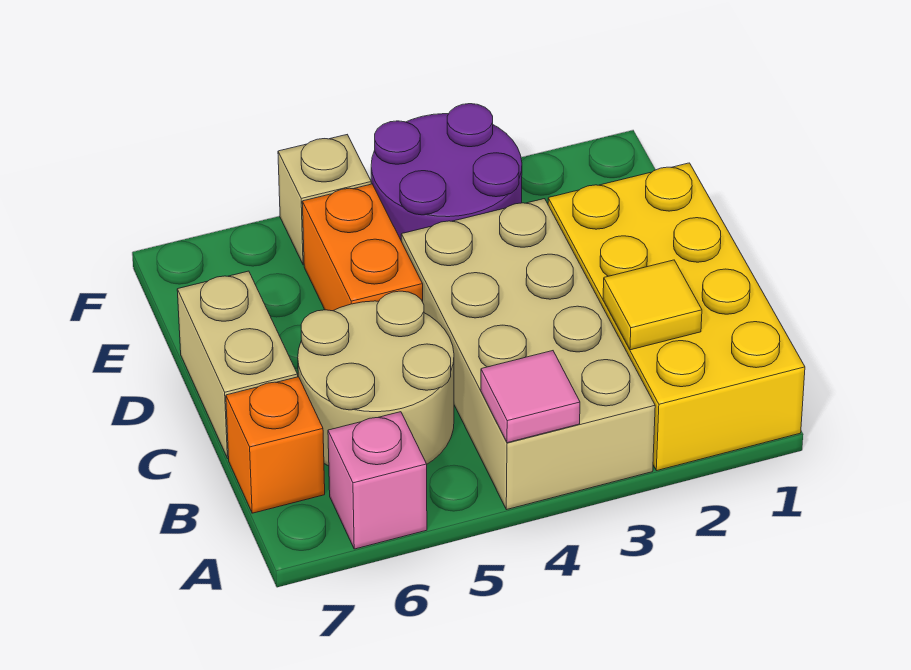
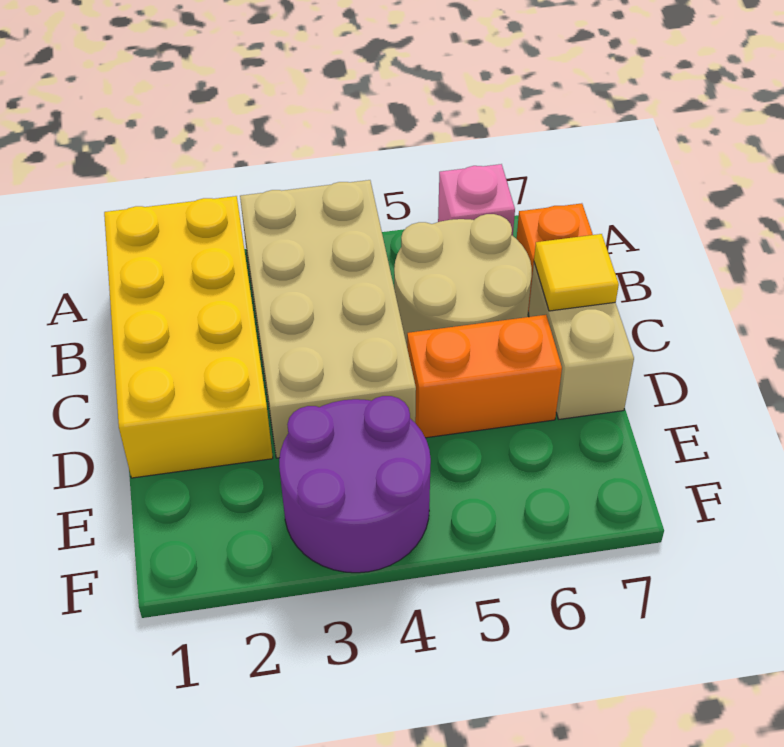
pink tile A4 level 2 -> none
yellow tile B2 level 2 -> yellow tile C7 level 2
orange brick D5:E5 level 1 -> orange brick D5:D6 level 1
tan brick F5 level 1 -> none

